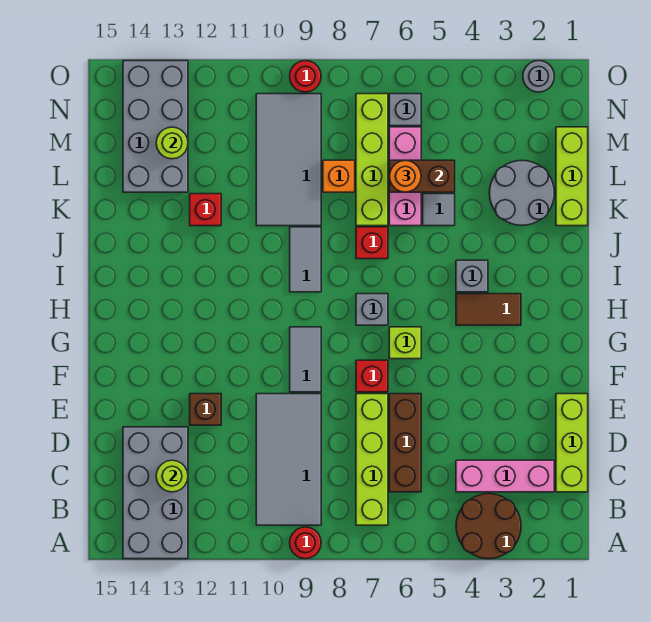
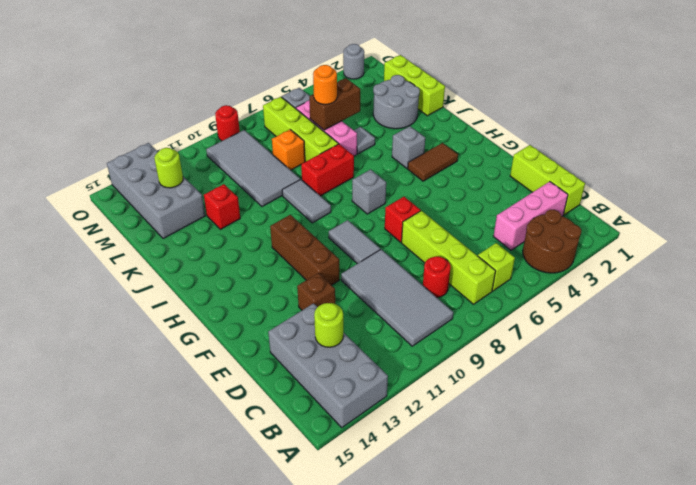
red round brick A9 level 1 -> red round brick C8 level 1
brown brick C6:E6 level 1 -> brown brick F11:H11 level 1
lime brick G6 level 1 -> lime brick B6 level 1
red brick J7 level 1 -> red brick J7:J8 level 1

